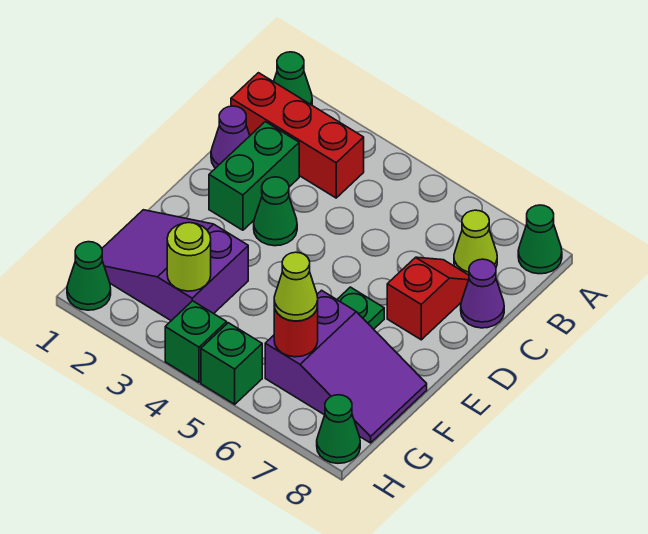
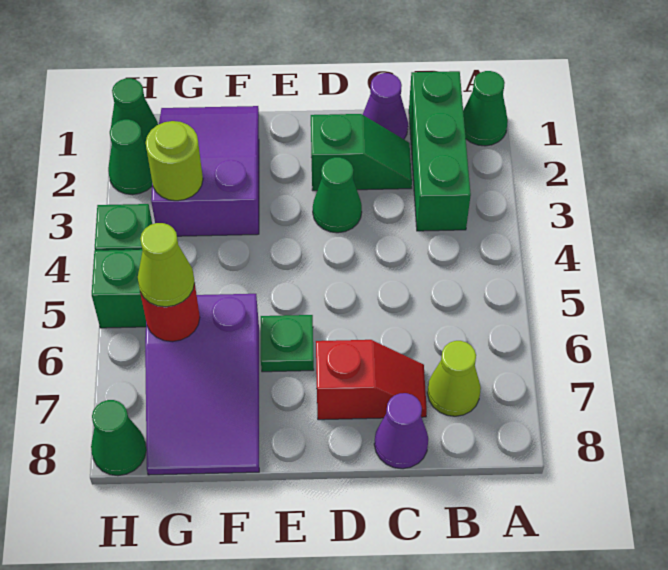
green cone A8 level 1 -> green cone H2 level 1
red brick B1:B3 level 1 -> green brick B1:B3 level 1
green brick C2:D2 level 1 -> green slope C2:D2 level 1 top D

